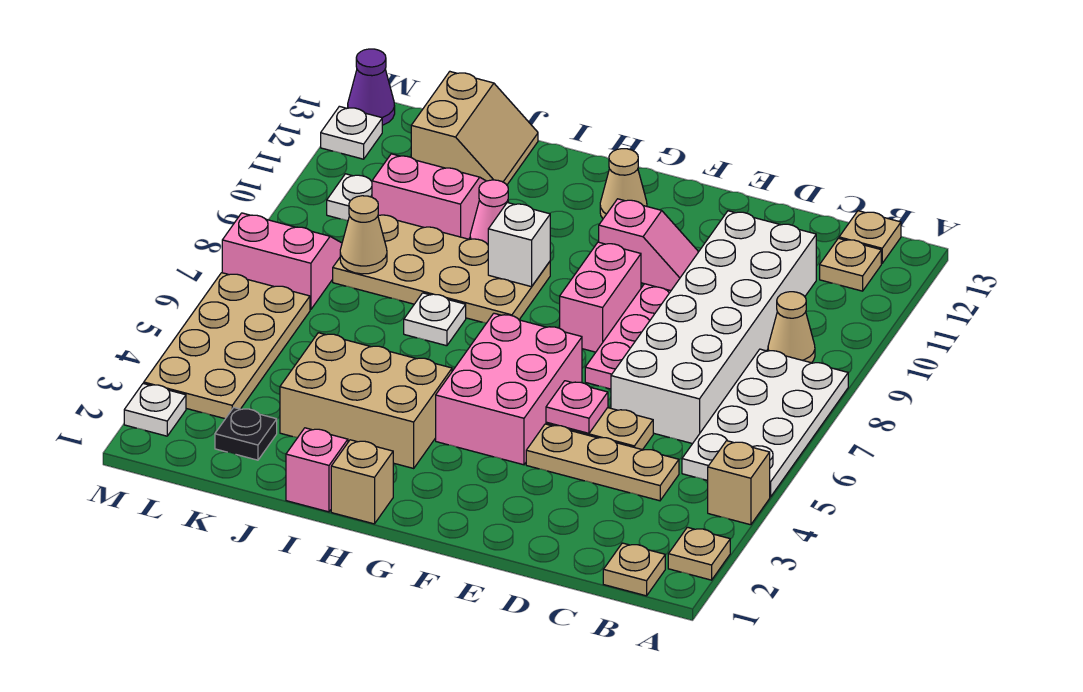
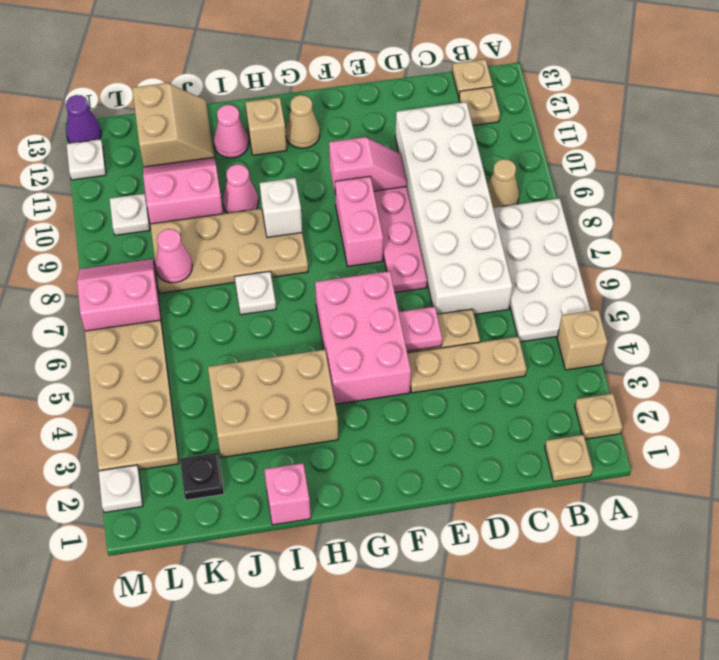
tan brick H1 level 1 -> tan brick H12 level 1
none -> pink cone I12 level 1
tan cone K8 level 2 -> pink cone K8 level 2

